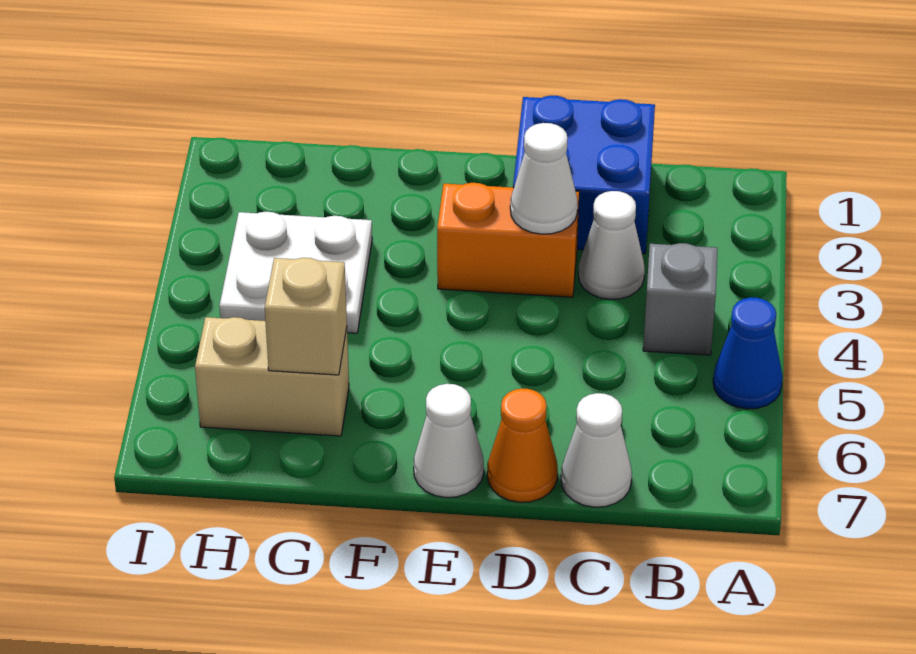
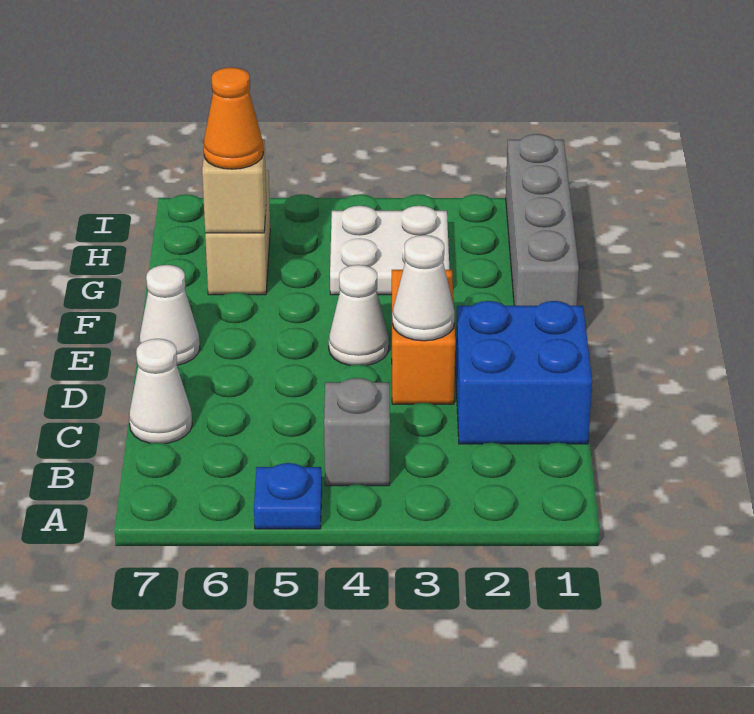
blue cone A5 level 1 -> blue plate A5 level 1
white cone C3 level 1 -> white cone E4 level 1
orange cone D7 level 1 -> orange cone G6 level 3
none -> grey brick F1:I1 level 1

